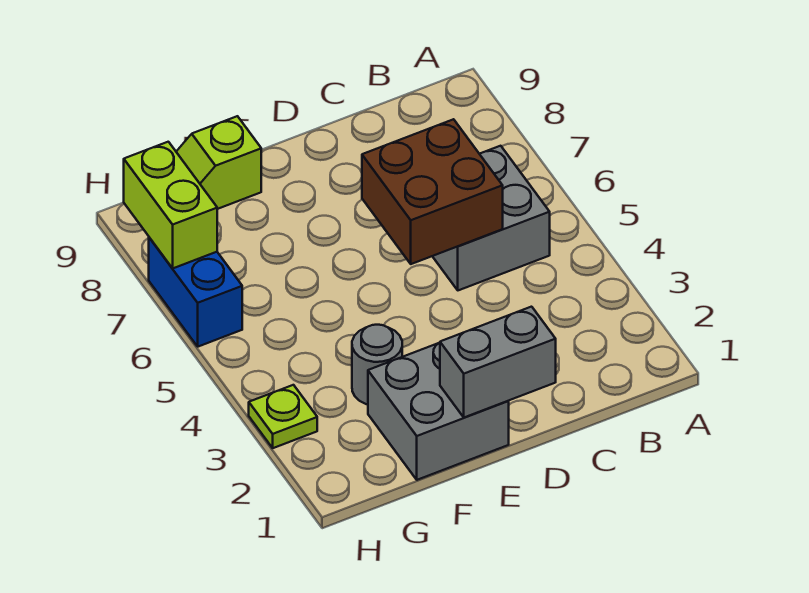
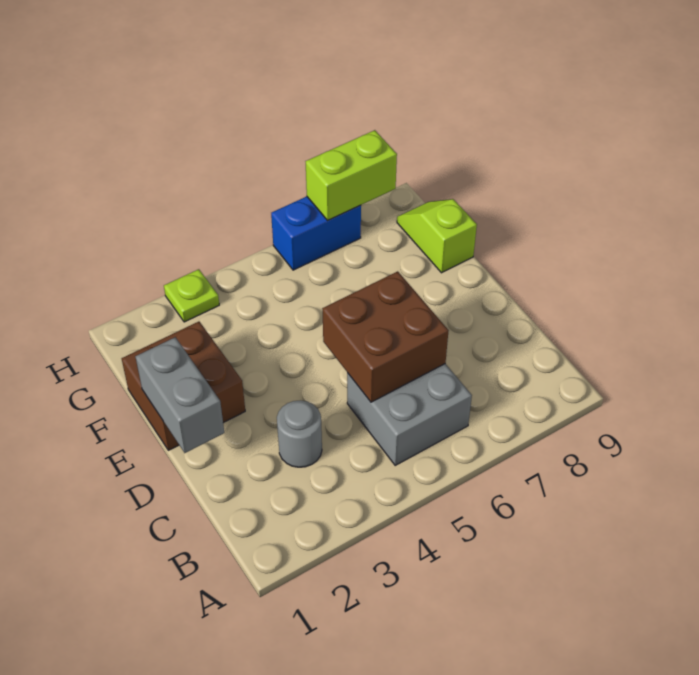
grey brick E1:F2 level 1 -> brown brick E1:F2 level 1
grey round brick F3 level 1 -> grey round brick C3 level 1

